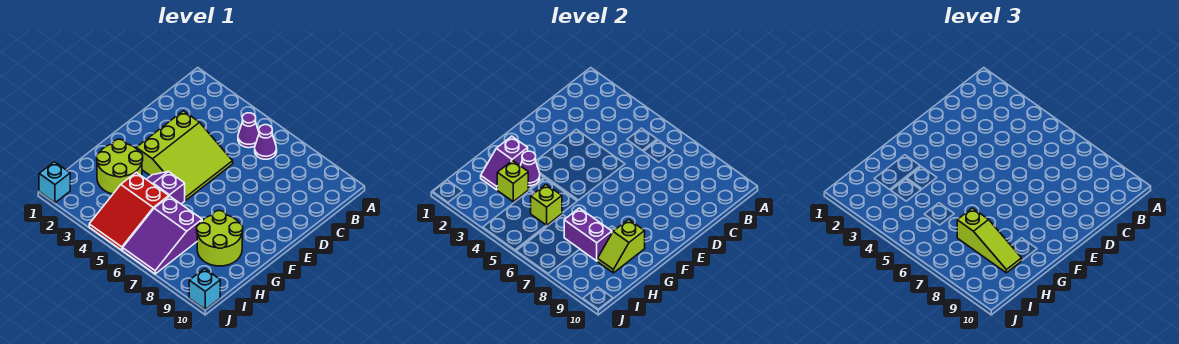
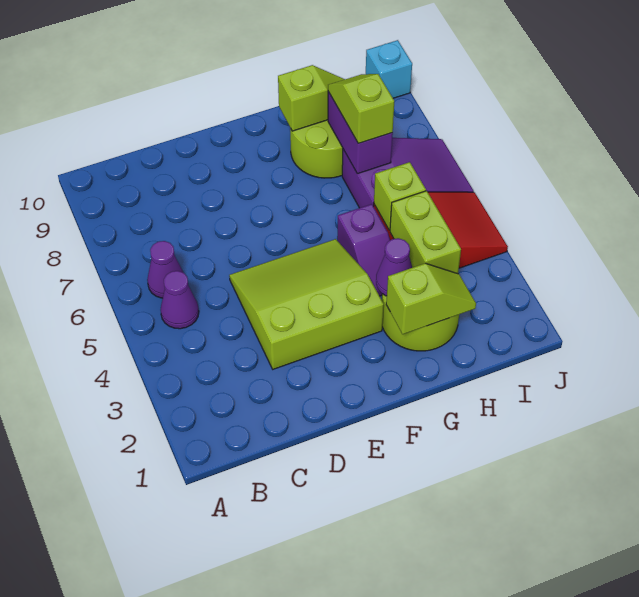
purple slope G2:H2 level 2 top G -> lime slope G2:H2 level 2 top G
lime brick H3 level 2 -> lime brick H3:H4 level 2
lime slope H7:H9 level 3 top 7 -> lime slope H7:H8 level 3 top 7
cyan brick J1 level 1 -> none

